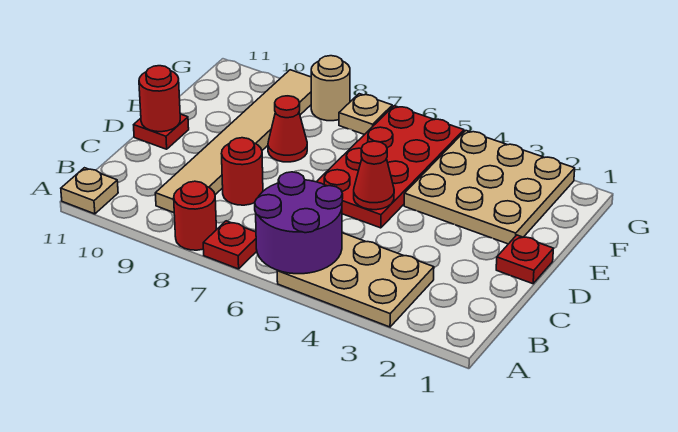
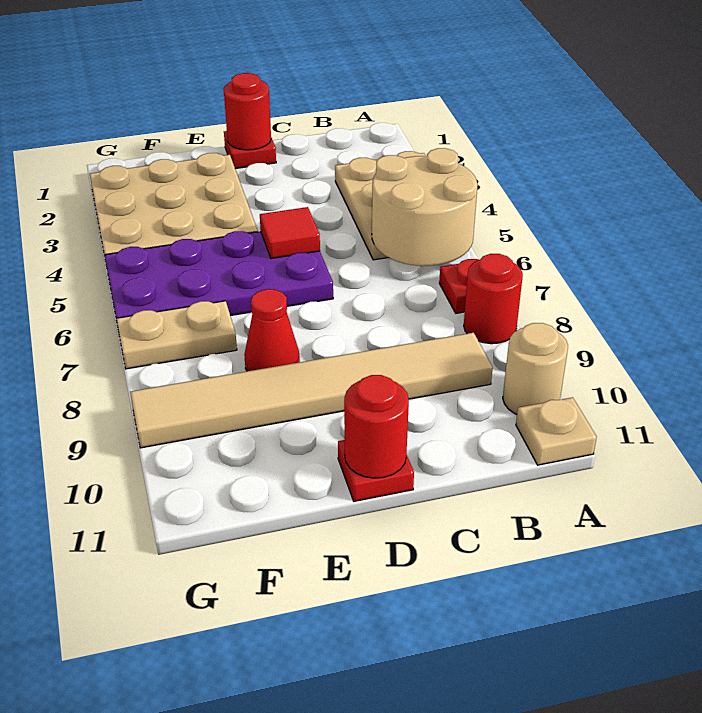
purple round brick A5:B6 level 2 -> tan round brick A5:B6 level 2
red round brick C8 level 1 -> red round brick D1 level 2
red plate D5:G6 level 1 -> purple plate D5:G6 level 1
red cone D5 level 2 -> red tile D5 level 2
tan plate G7 level 1 -> tan plate F7:G7 level 1
tan round brick G8 level 1 -> tan round brick A10 level 1

